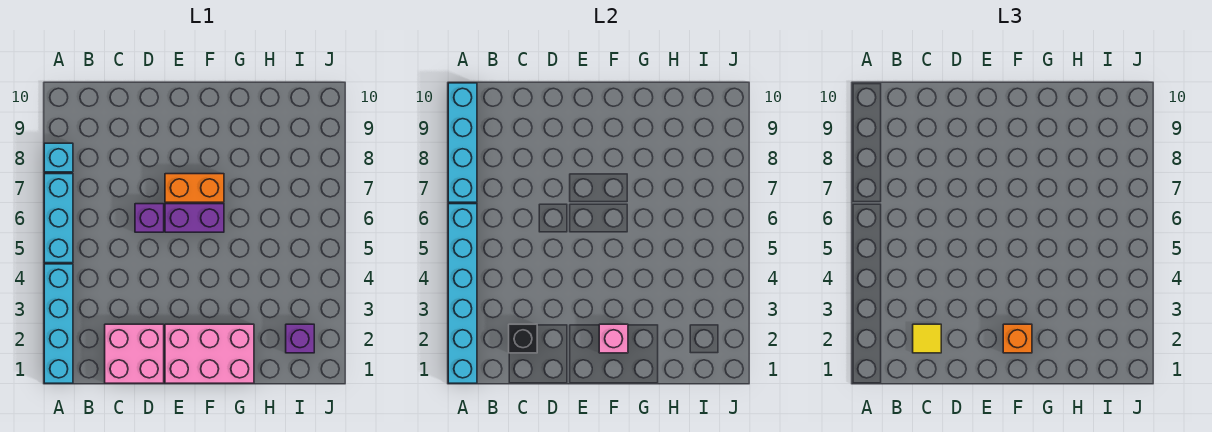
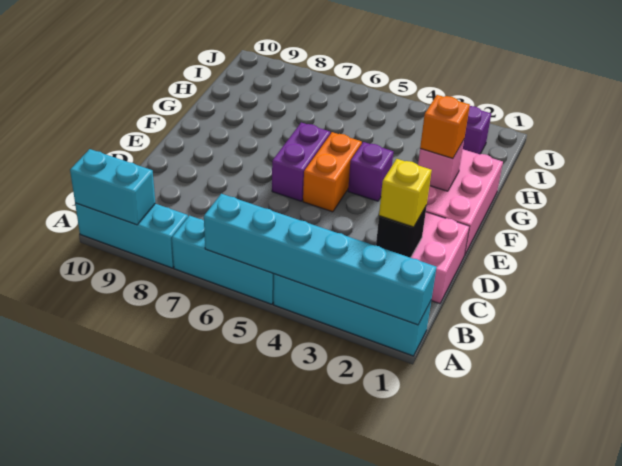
cyan brick A7:A10 level 2 -> cyan brick A9:A10 level 2
cyan brick A8 level 1 -> cyan brick A8:A10 level 1
yellow tile C2 level 3 -> yellow brick C2 level 3
purple brick D6 level 1 -> purple brick F4 level 1
orange brick E7:F7 level 1 -> orange brick E5:F5 level 1

